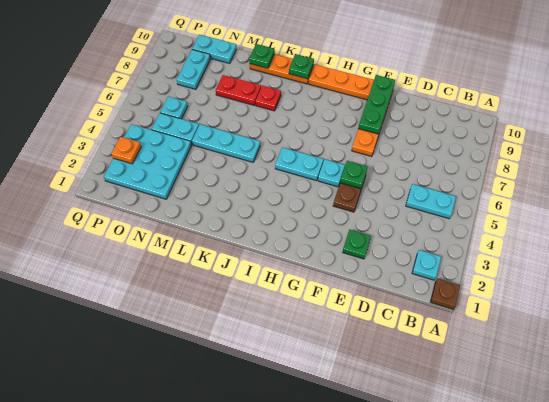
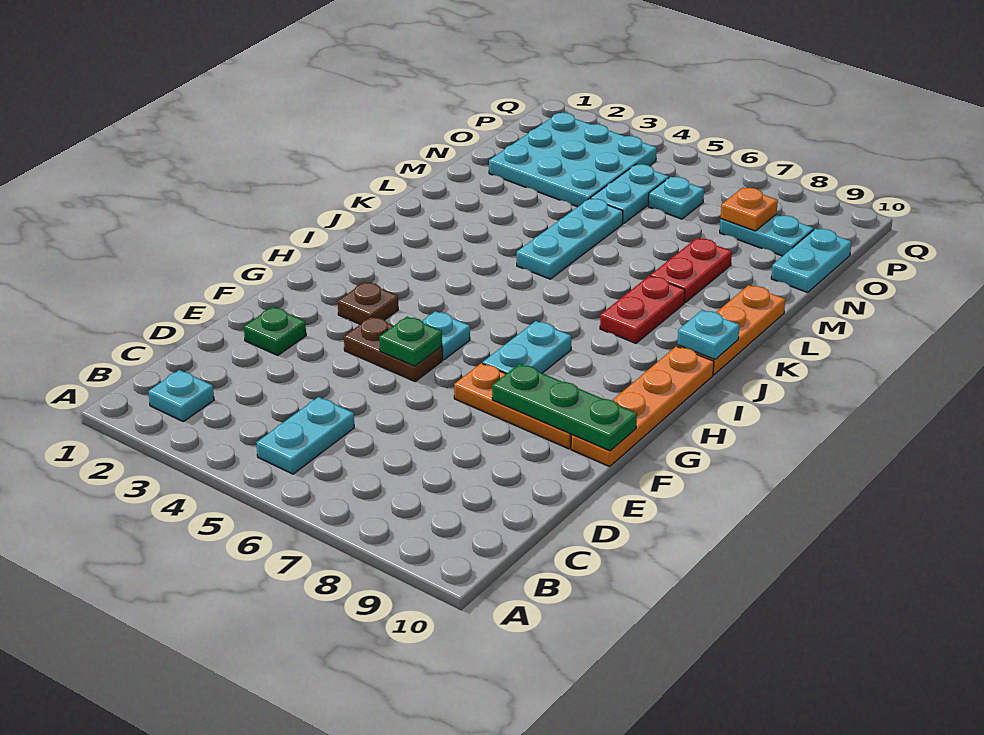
brown plate A1 level 1 -> brown plate G3 level 1
cyan plate H5:I5 level 1 -> cyan plate G7:H7 level 1
green plate J10 level 2 -> cyan plate J10 level 2
red plate K8 level 1 -> red plate J8:K8 level 1
green plate L10 level 2 -> none
orange plate P3 level 2 -> orange plate O8 level 2

